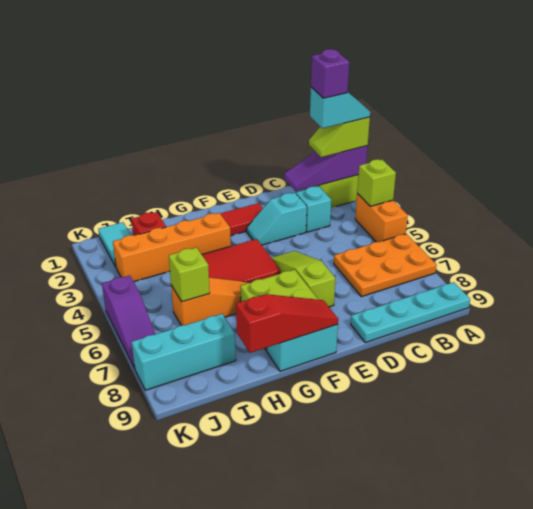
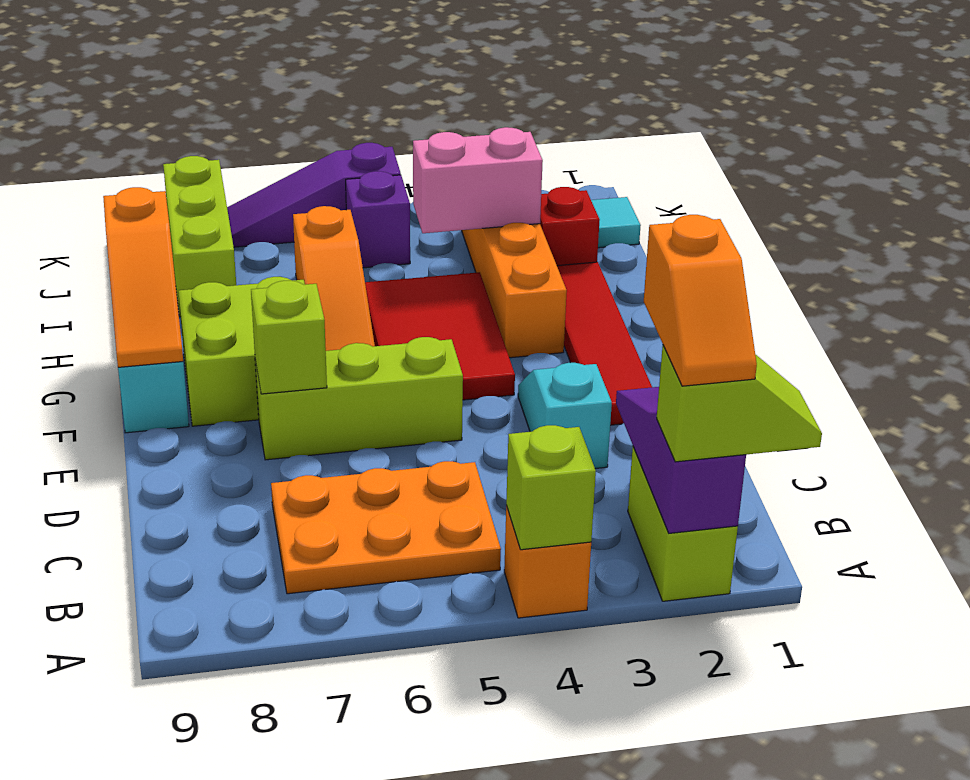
lime slope A2:B2 level 3 top A -> lime slope A1:A2 level 3 top 2
cyan slope A2:B2 level 4 top B -> orange slope A2:B2 level 4 top B
orange brick A4:A5 level 1 -> orange brick A4 level 1
orange plate A6:C7 level 1 -> orange plate B5:C7 level 1
cyan plate A9:D9 level 1 -> none
purple brick B2 level 5 -> purple brick J5 level 1
cyan brick C3 level 1 -> none
lime slope E5:E7 level 1 top 7 -> lime brick E5:E7 level 1
red slope F9:H9 level 2 top H -> orange slope F9:H9 level 2 top H
none -> pink brick I3:I4 level 2
lime brick I6 level 2 -> lime brick E7 level 2
cyan brick I8:K8 level 1 -> lime brick I8:K8 level 1

